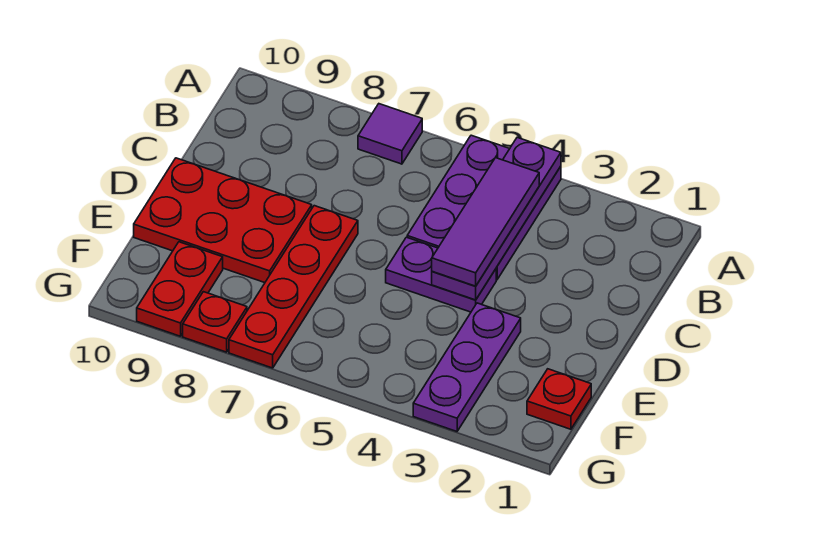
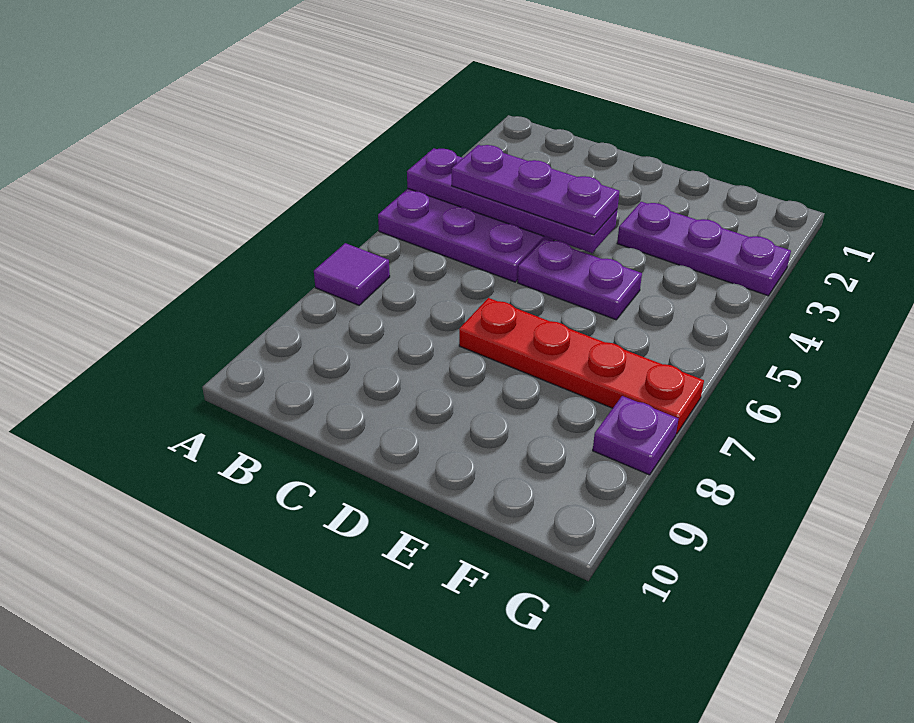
purple tile B4:D4 level 3 -> purple plate B4:D4 level 3
purple plate D4:D5 level 1 -> purple plate D5:E5 level 1
red plate D8:E10 level 1 -> none
red plate F1 level 1 -> none
red plate F9:G9 level 1 -> none
red plate G8 level 1 -> purple plate G8 level 1

